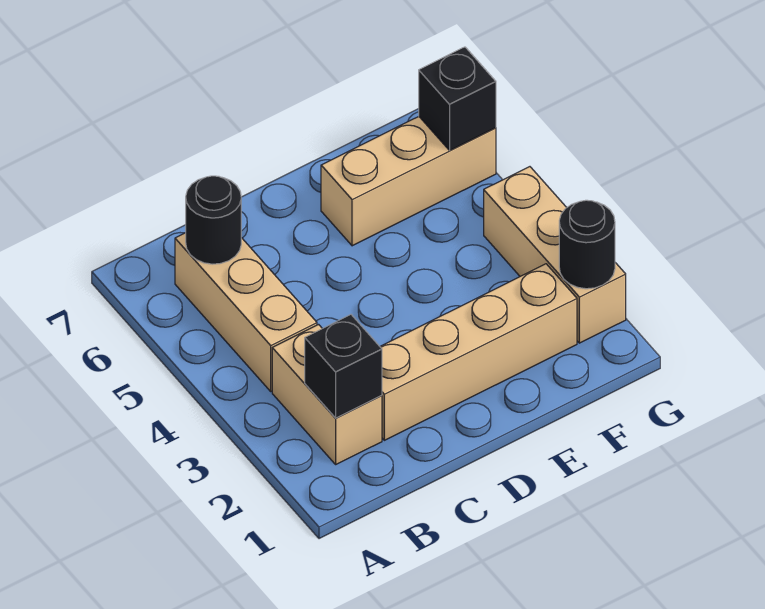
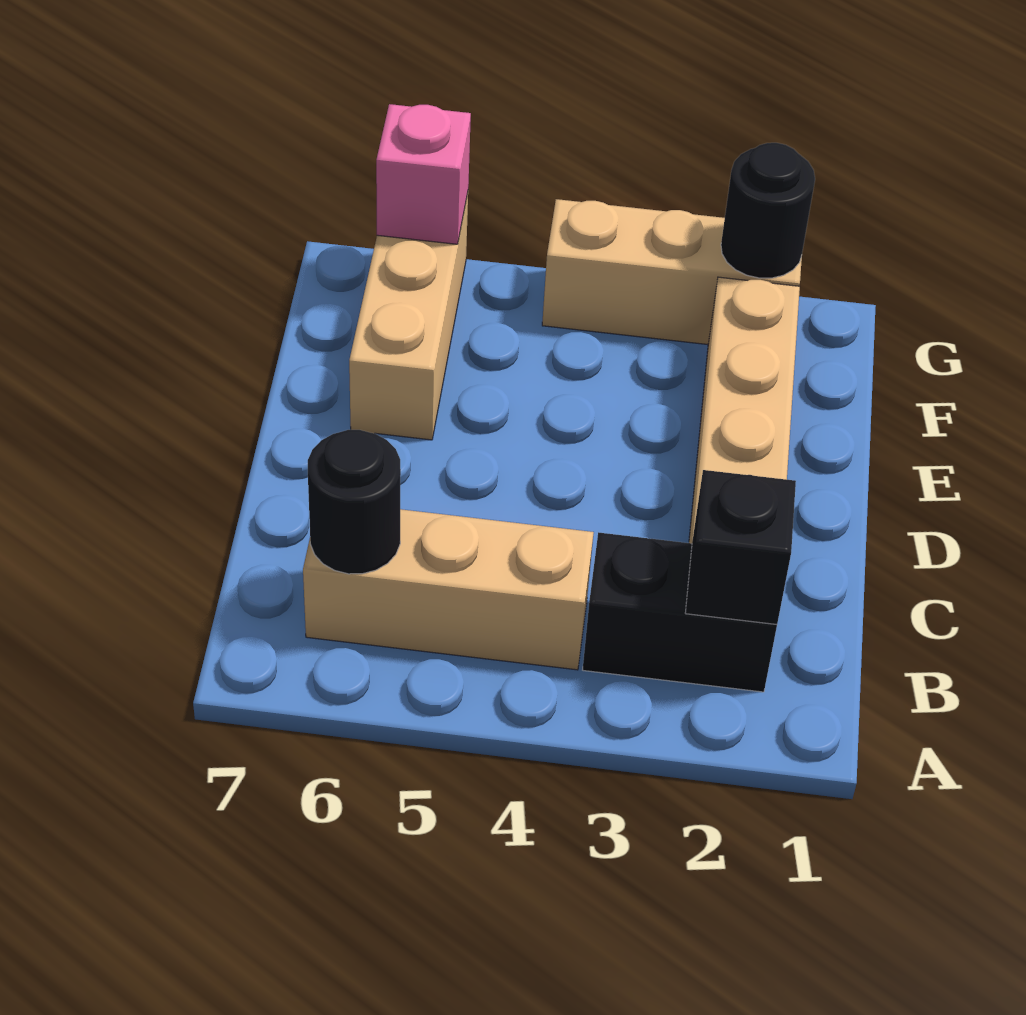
tan brick B2:B3 level 1 -> black brick B2:B3 level 1
black brick G6 level 2 -> pink brick G6 level 2

